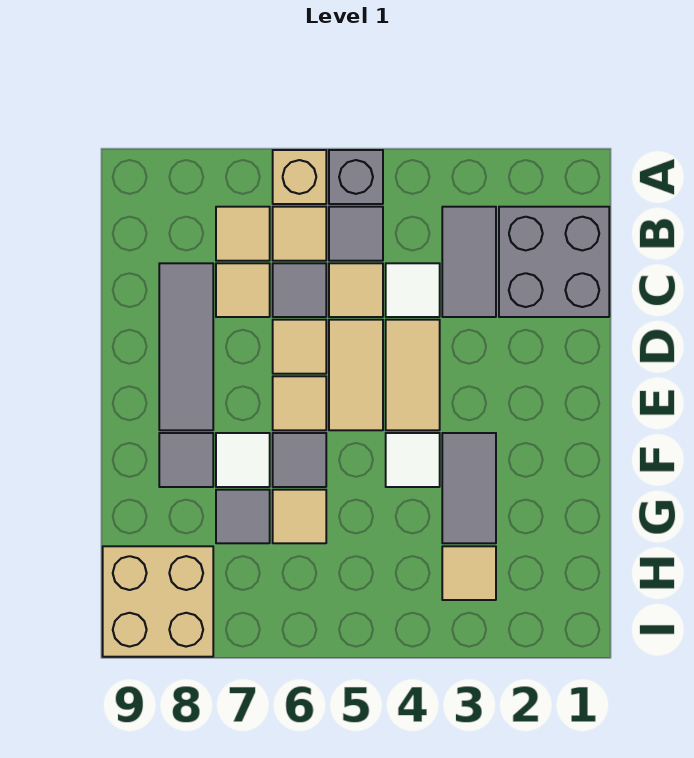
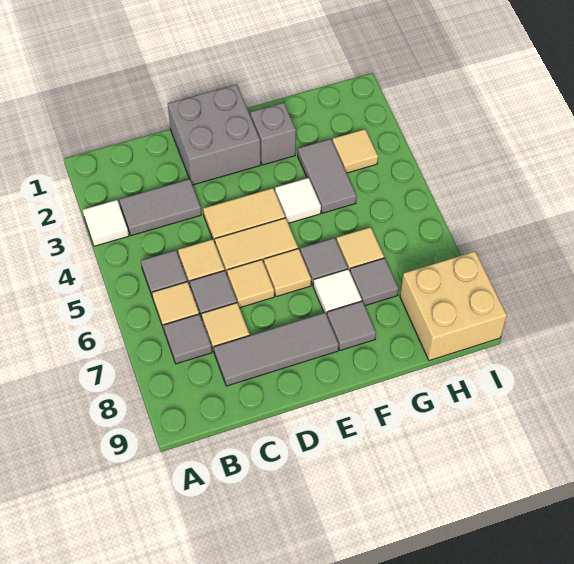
grey brick A5 level 1 -> grey brick F2 level 1
tan brick A6 level 1 -> none
grey brick B1:C2 level 1 -> grey brick D1:E2 level 1
tan tile B7 level 1 -> grey tile B7 level 1
white tile C4 level 1 -> white tile A3 level 1
grey tile F3:G3 level 1 -> grey tile G3:G4 level 1

